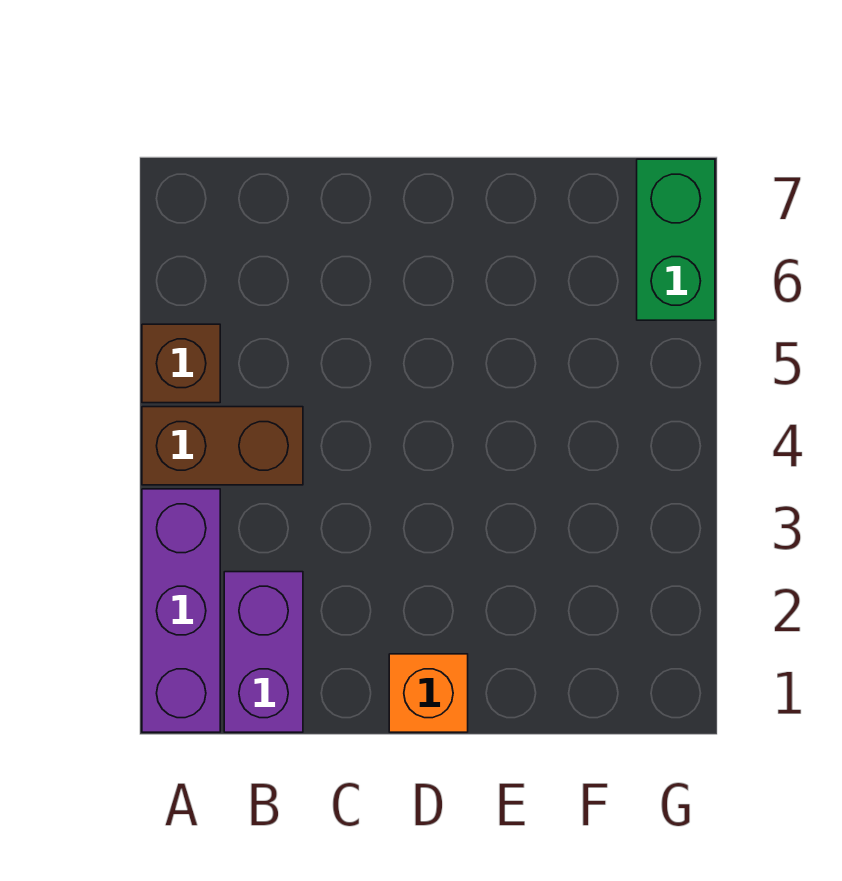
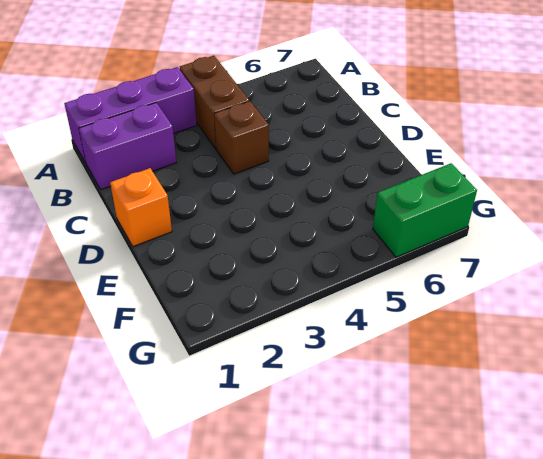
brown brick A5 level 1 -> brown brick C4 level 1

